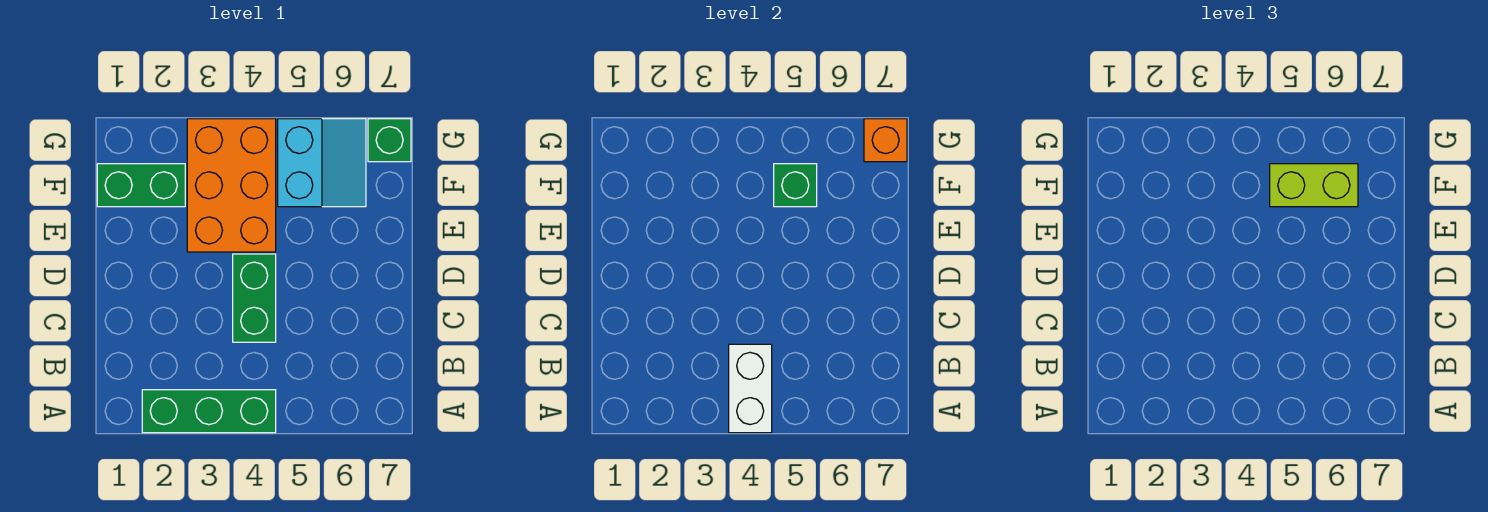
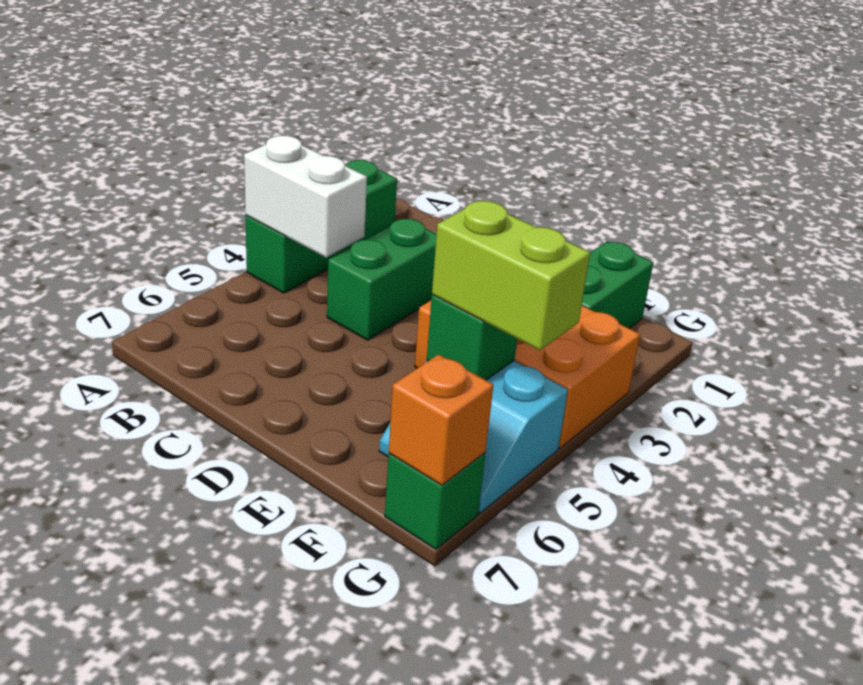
green brick C4:D4 level 1 -> green brick C3:C4 level 1
lime brick F5:F6 level 3 -> lime brick F5:G5 level 3

